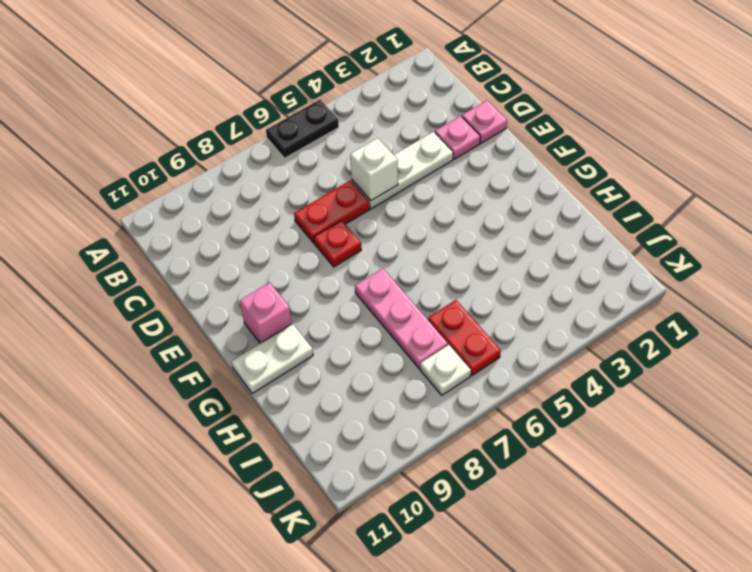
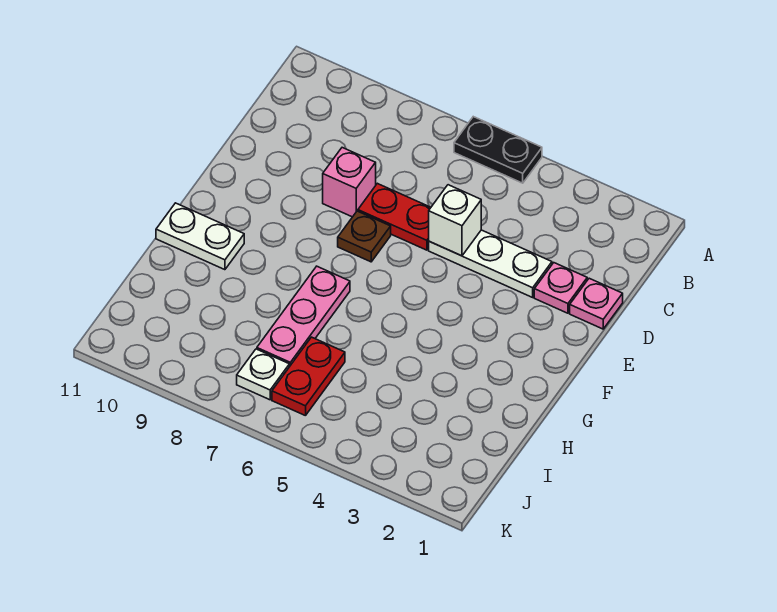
red plate E7 level 1 -> brown plate E7 level 1
pink brick F10 level 1 -> pink brick D8 level 1

